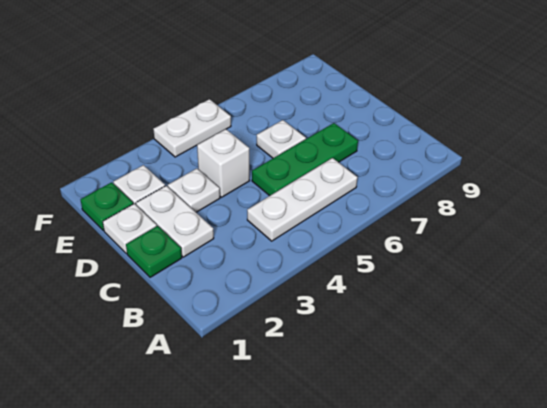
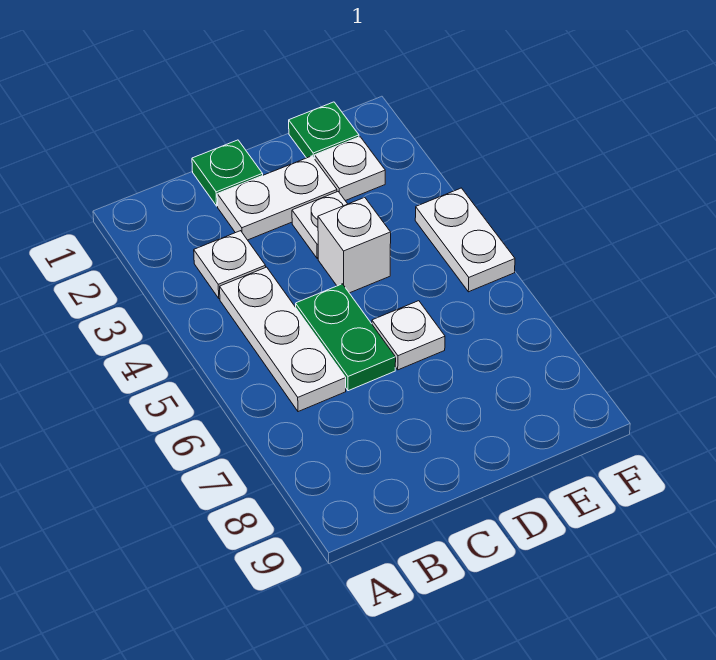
green plate C5:C7 level 1 -> green plate C5:C6 level 1
white plate D1 level 1 -> white plate B3 level 1

